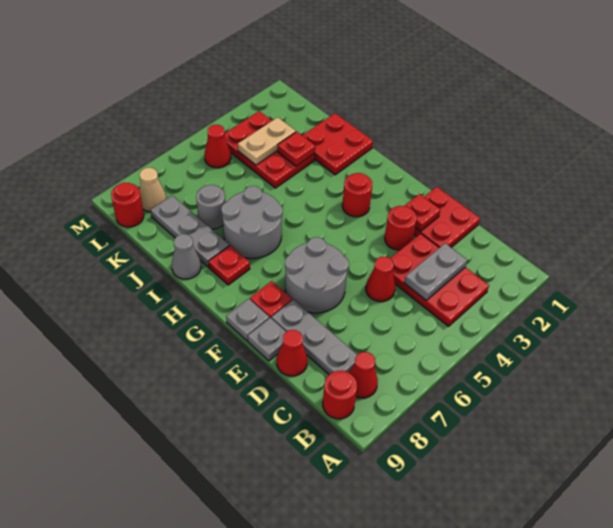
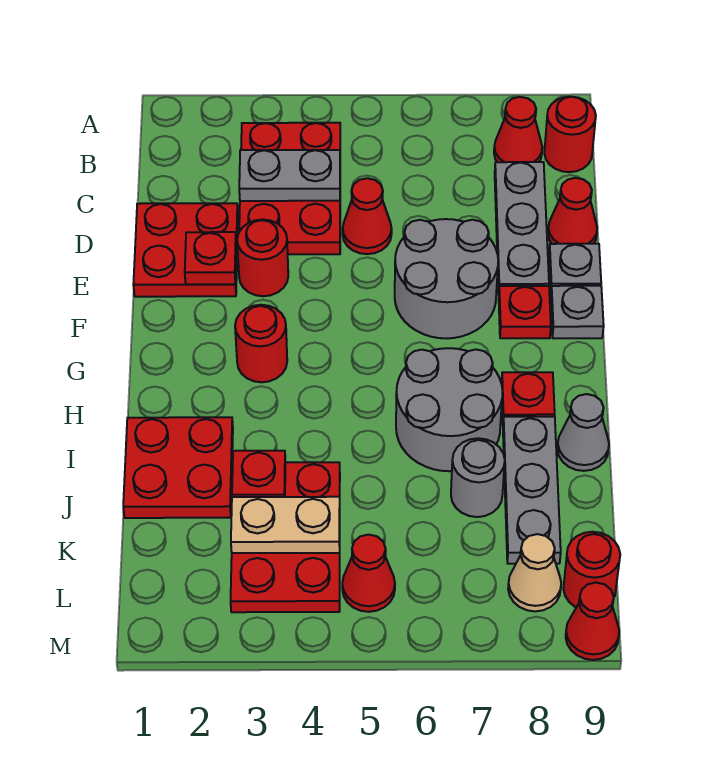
none -> red cone M9 level 1

